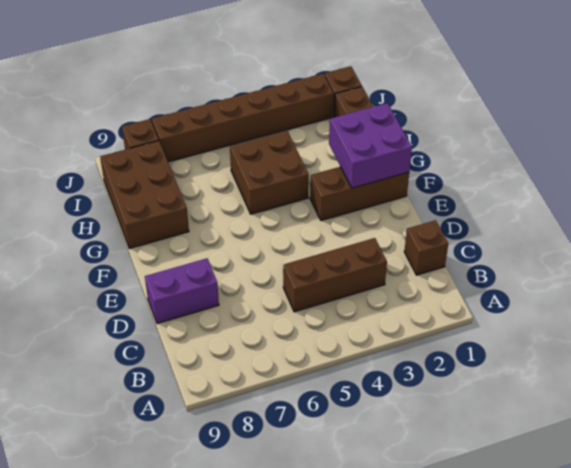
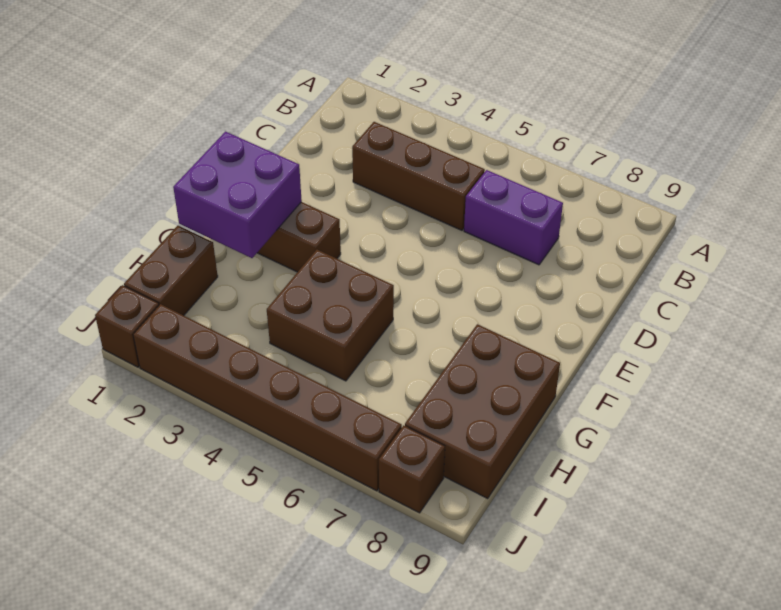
brown brick C1 level 1 -> none
purple brick D8:D9 level 1 -> purple brick C6:C7 level 1

